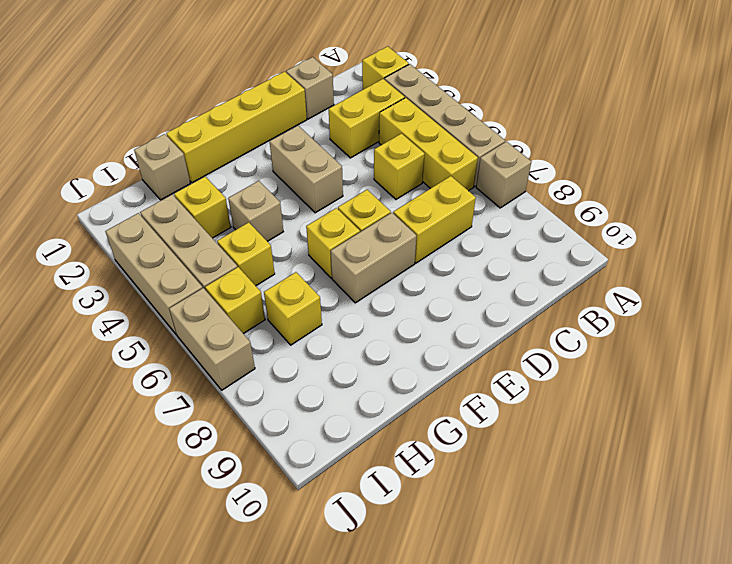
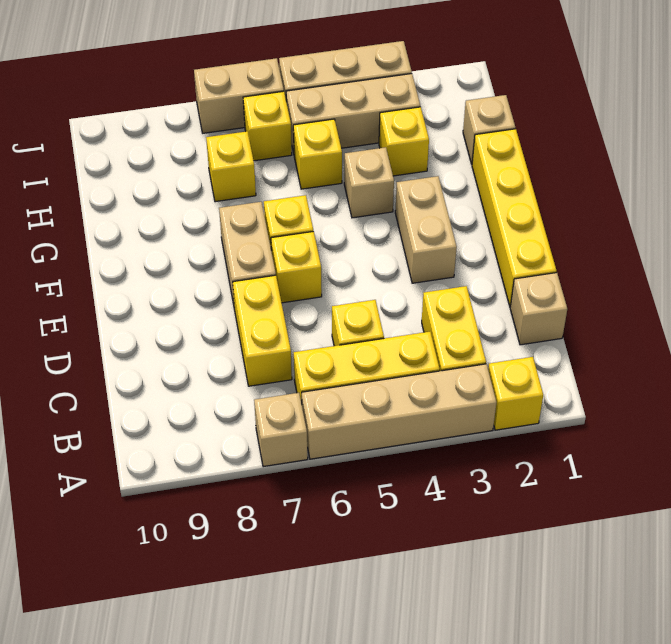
tan brick E3:E4 level 1 -> tan brick E3:F3 level 1

